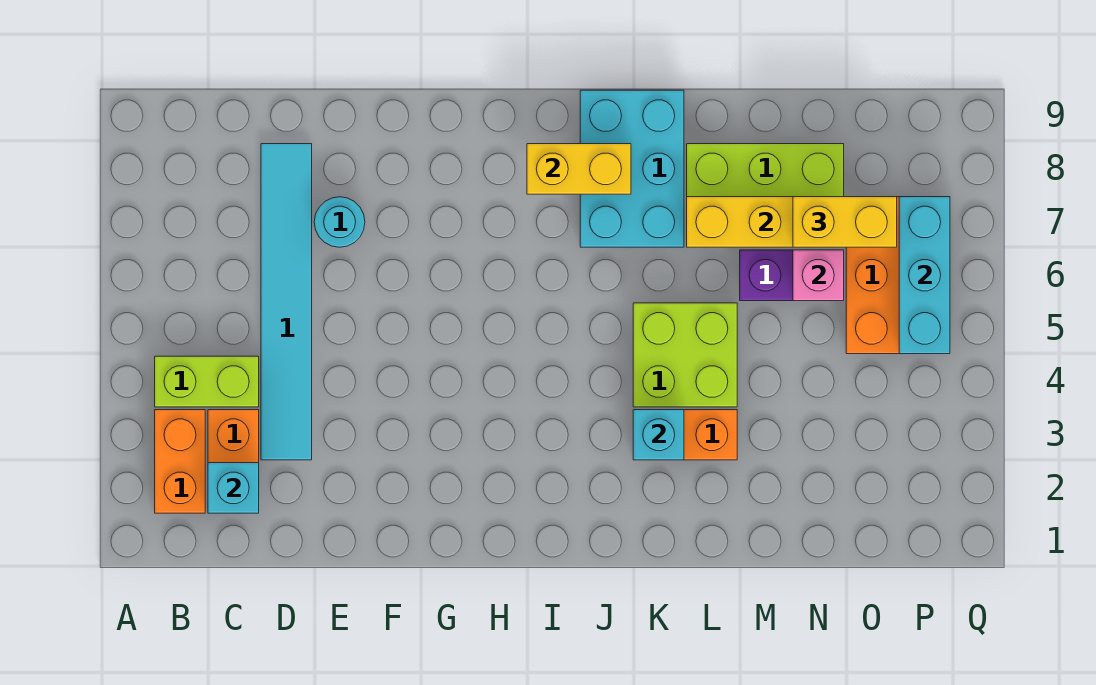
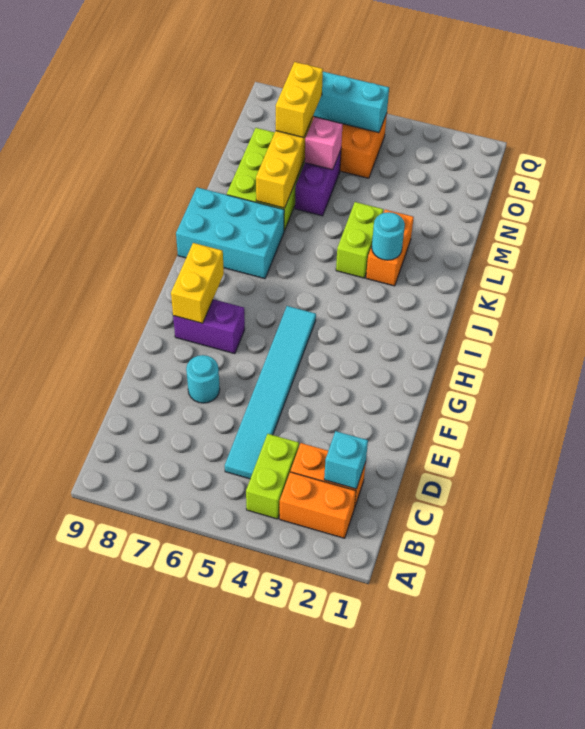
cyan tile D3:D8 level 1 -> cyan tile C5:H5 level 1
none -> purple brick G7:G8 level 1
yellow brick I8:J8 level 2 -> yellow brick G8:H8 level 2
cyan brick K3 level 2 -> cyan round brick K3 level 2
lime brick K4:L5 level 1 -> lime brick K4:L4 level 1

